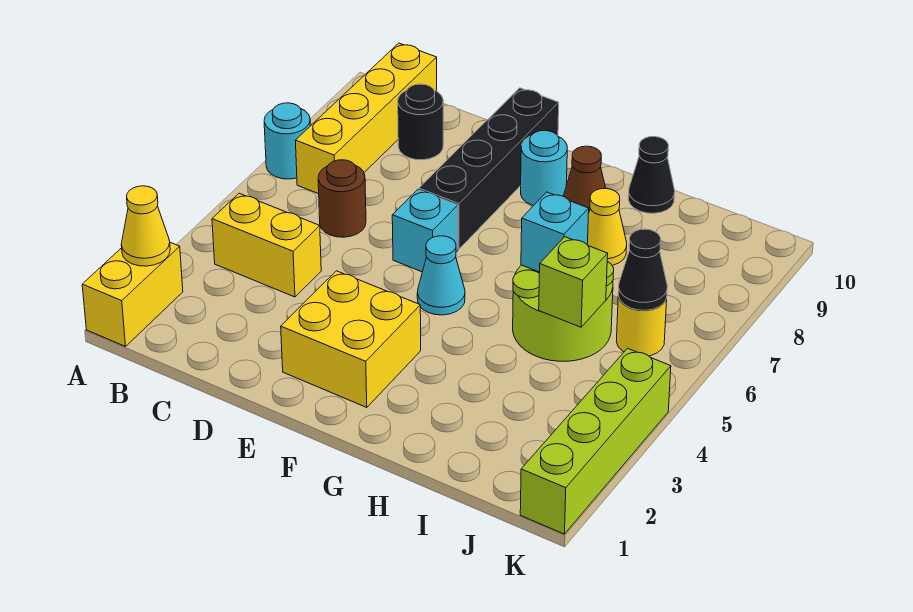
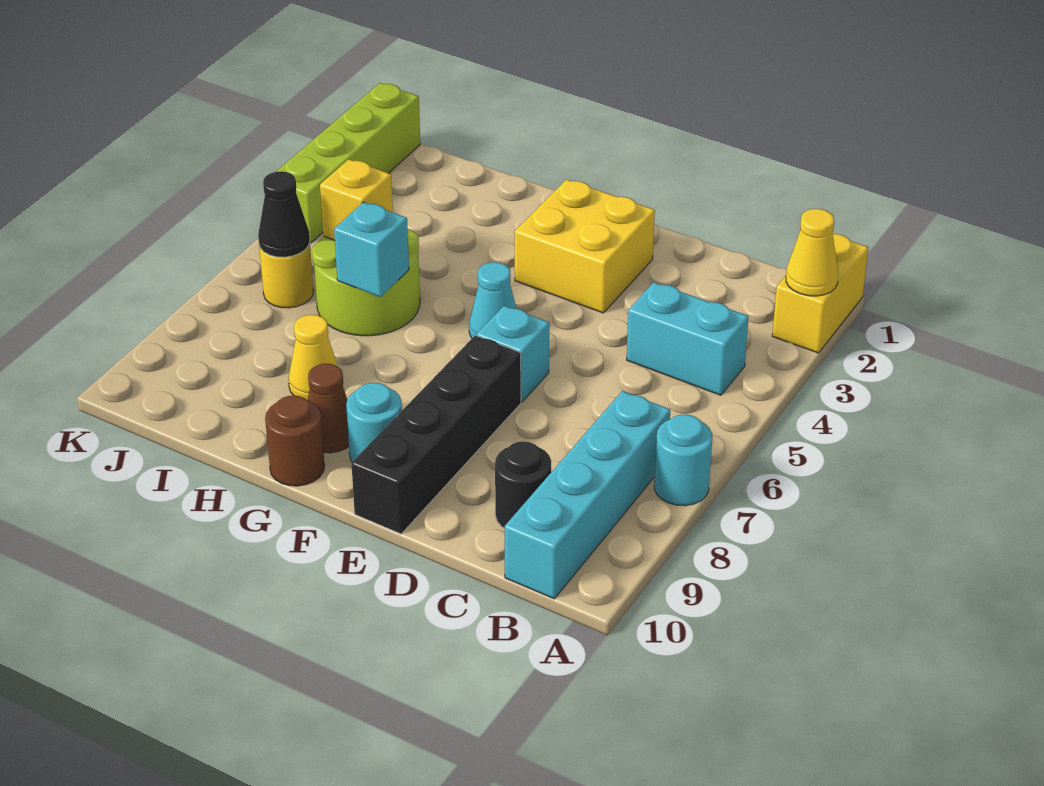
yellow brick B4:C4 level 1 -> cyan brick B4:C4 level 1
yellow brick B7:B10 level 1 -> cyan brick B7:B10 level 1
brown round brick C6 level 1 -> brown round brick G10 level 1
black cone H10 level 1 -> none
lime brick I5 level 2 -> yellow brick I5 level 2

